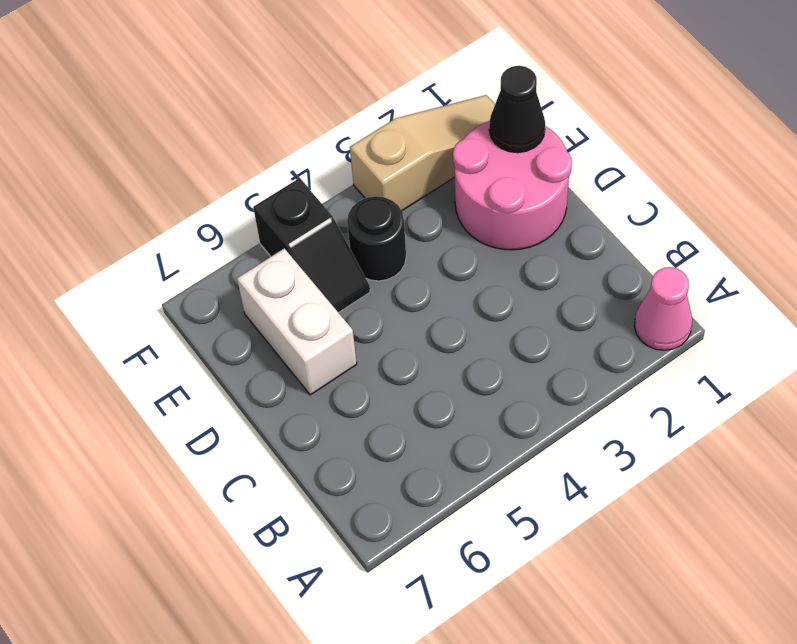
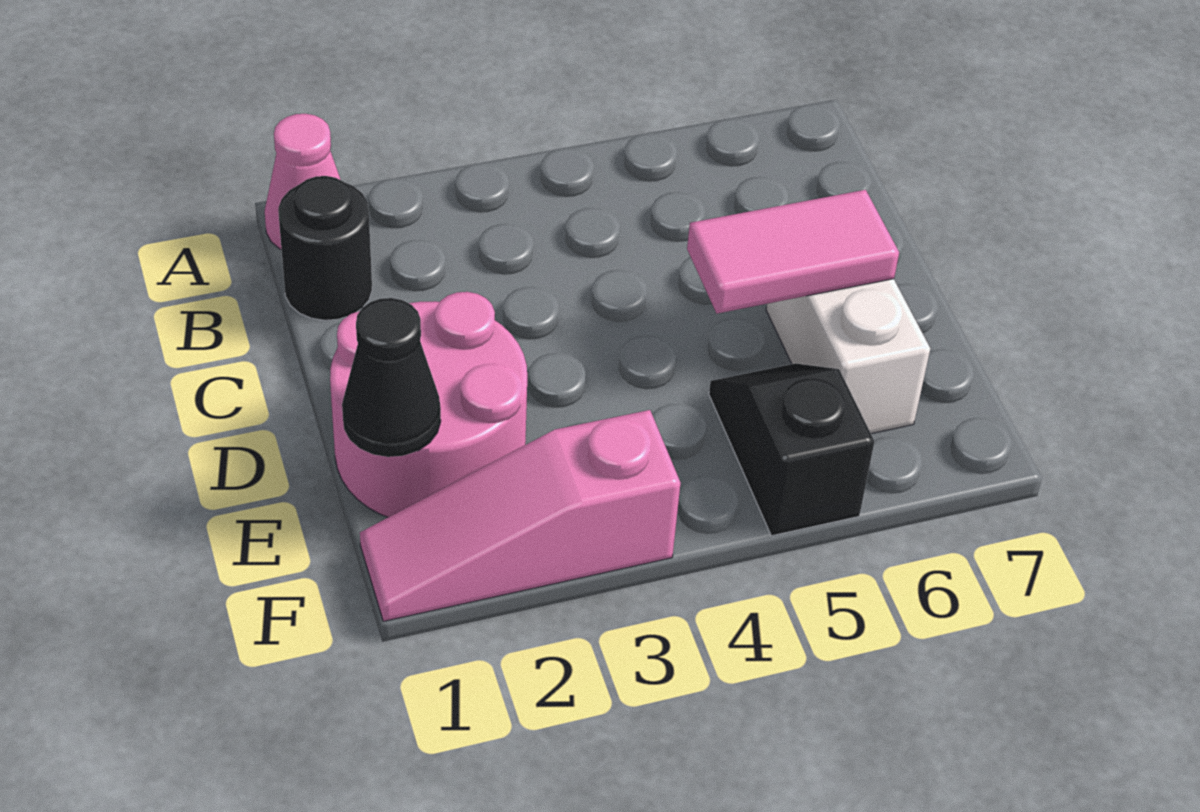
none -> pink tile D5:D6 level 2
black round brick E4 level 1 -> black round brick B1 level 1
tan slope F1:F3 level 1 top 3 -> pink slope F1:F3 level 1 top 3

